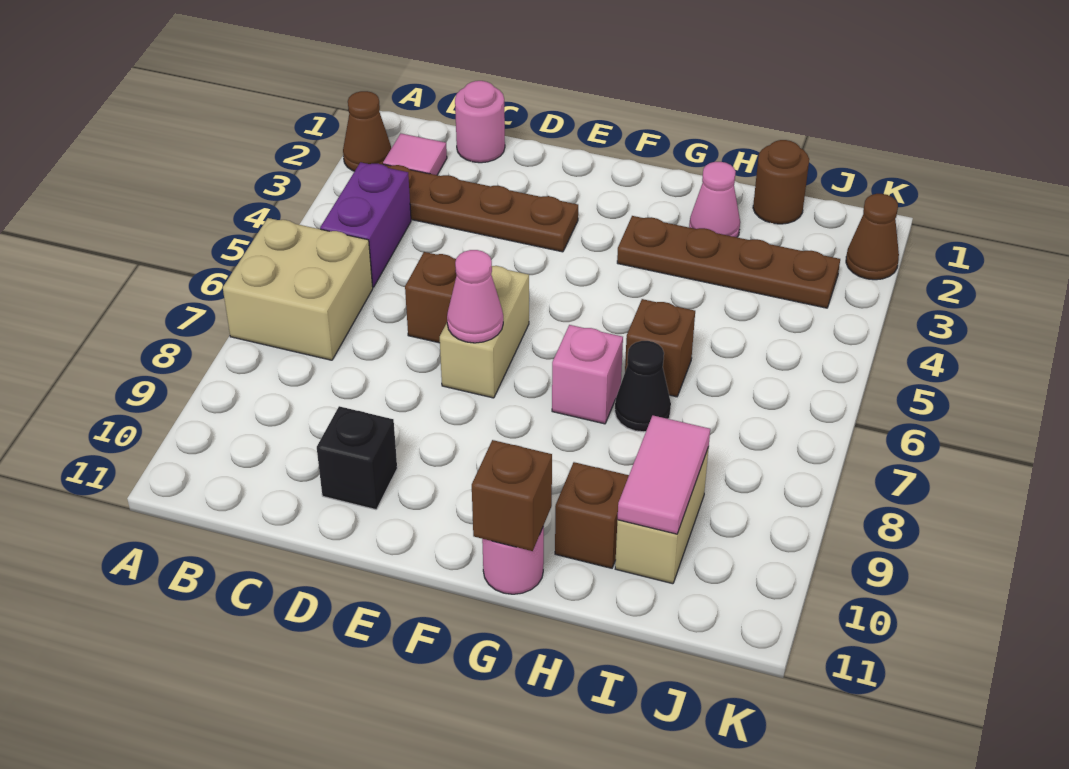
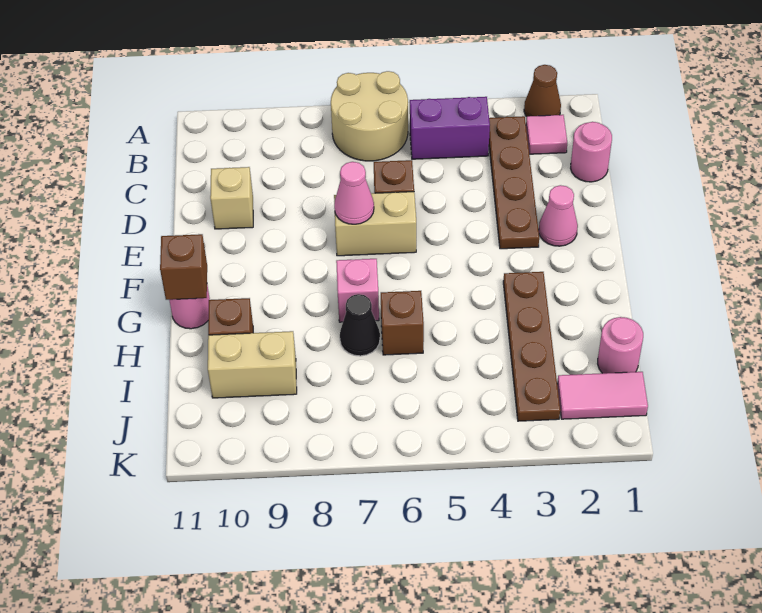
tan brick A6:B7 level 1 -> tan round brick A6:B7 level 1
black brick D10 level 1 -> tan brick D10 level 1
pink cone H2 level 1 -> pink cone E2 level 1
brown round brick I1 level 1 -> pink round brick I1 level 1
pink tile I9:I10 level 2 -> pink tile J1:J2 level 1
brown cone K2 level 1 -> none

